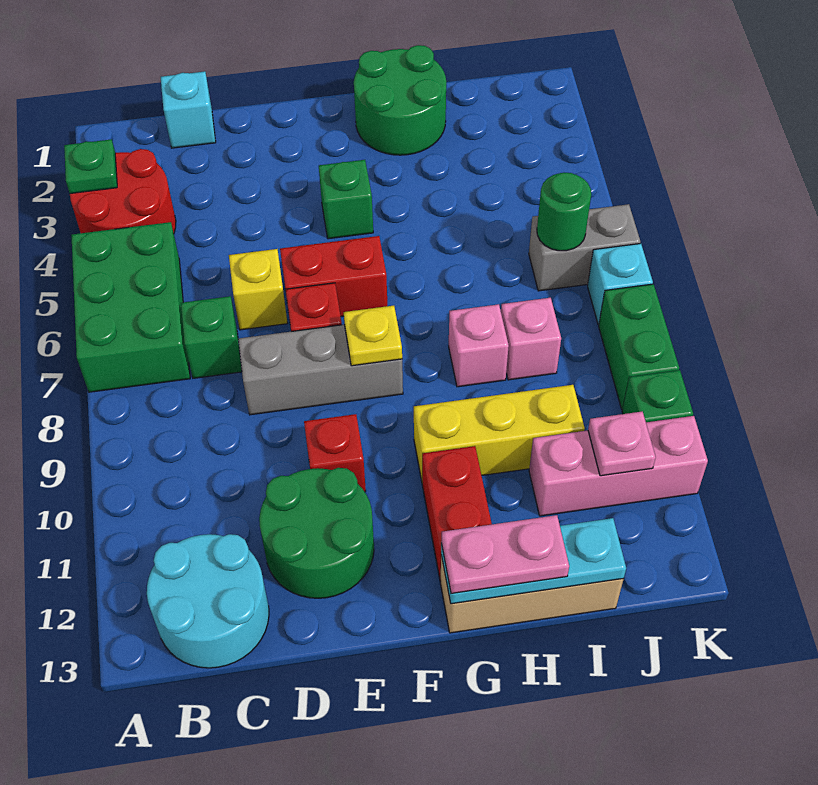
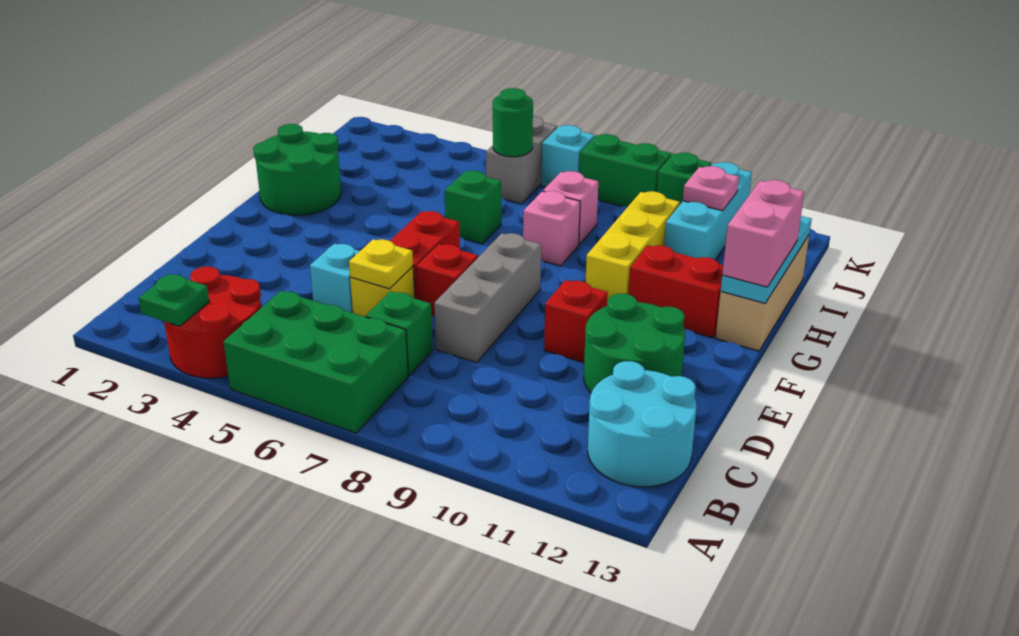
cyan brick C1 level 1 -> cyan brick D5 level 1
green brick F4 level 1 -> green brick H6 level 1
yellow plate F8 level 2 -> yellow plate D6 level 2
pink plate G13:H13 level 3 -> pink brick G13:H13 level 3
pink brick I11:K11 level 1 -> cyan brick I11:K11 level 1

